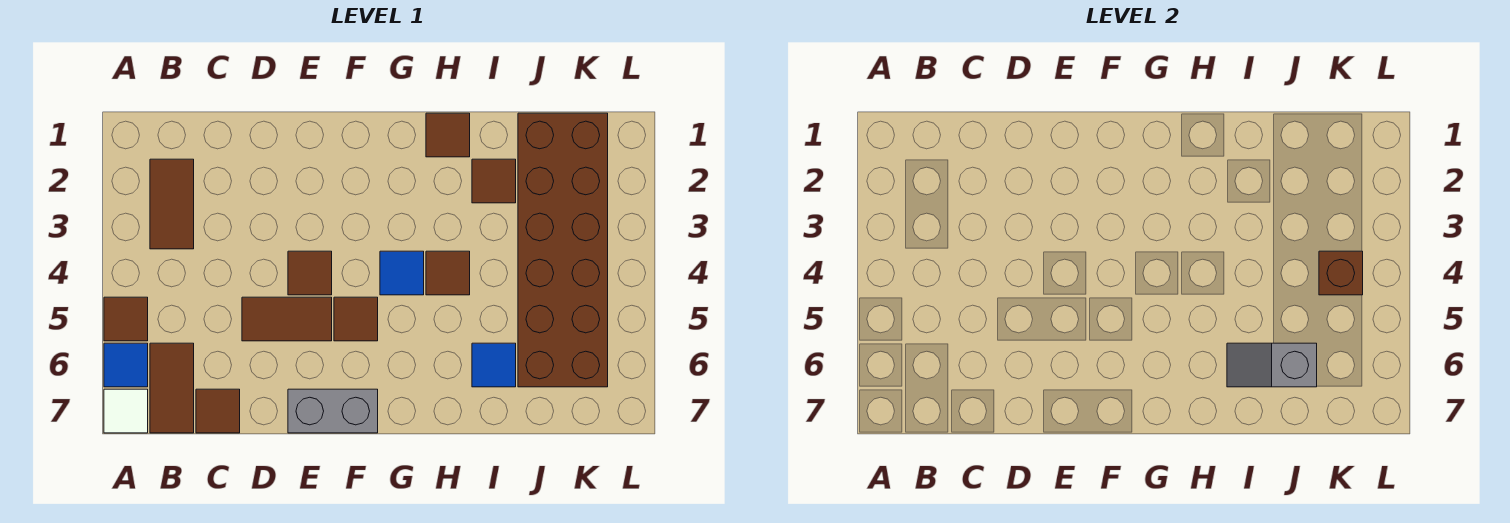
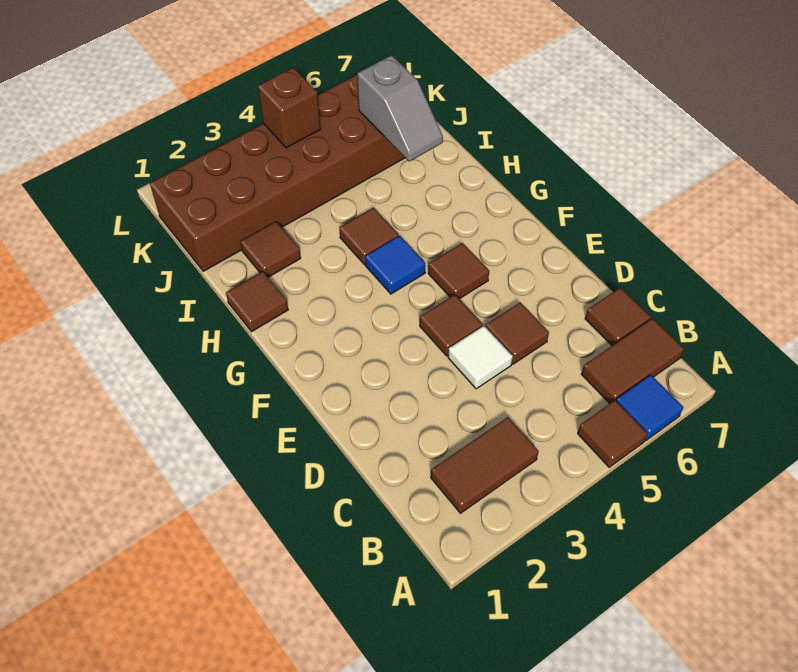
white tile A7 level 1 -> white tile D4 level 1
brown tile D5:E5 level 1 -> brown tile D5 level 1
grey brick E7:F7 level 1 -> none
blue tile I6 level 1 -> none

